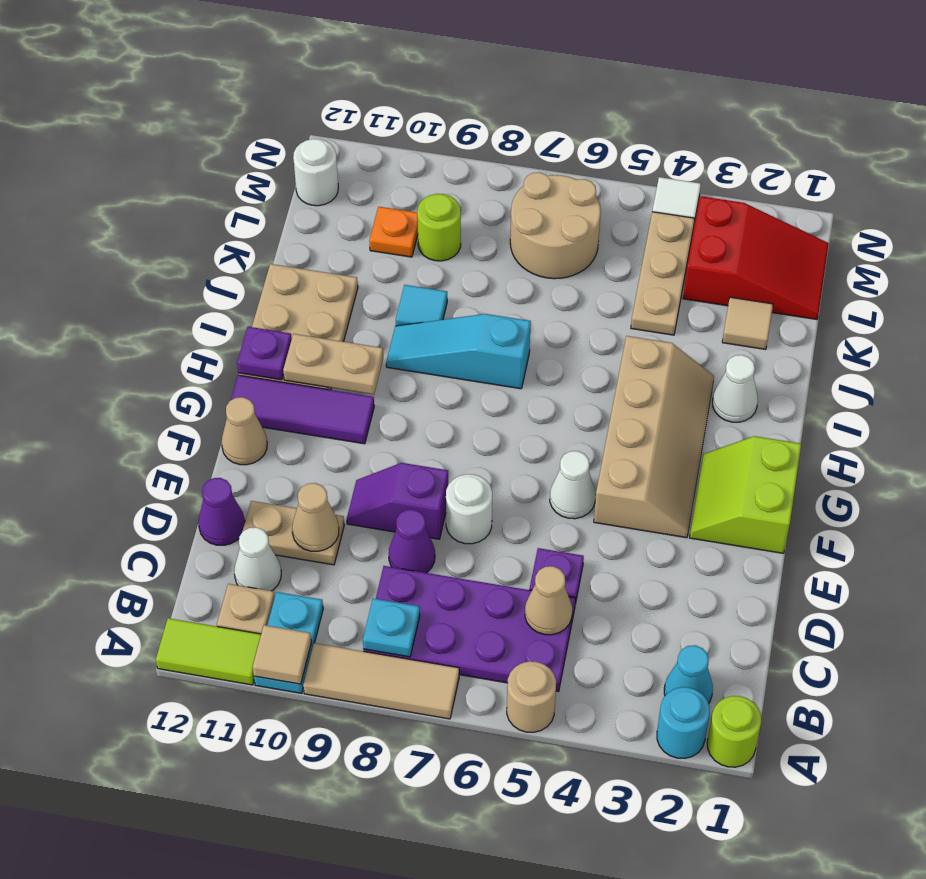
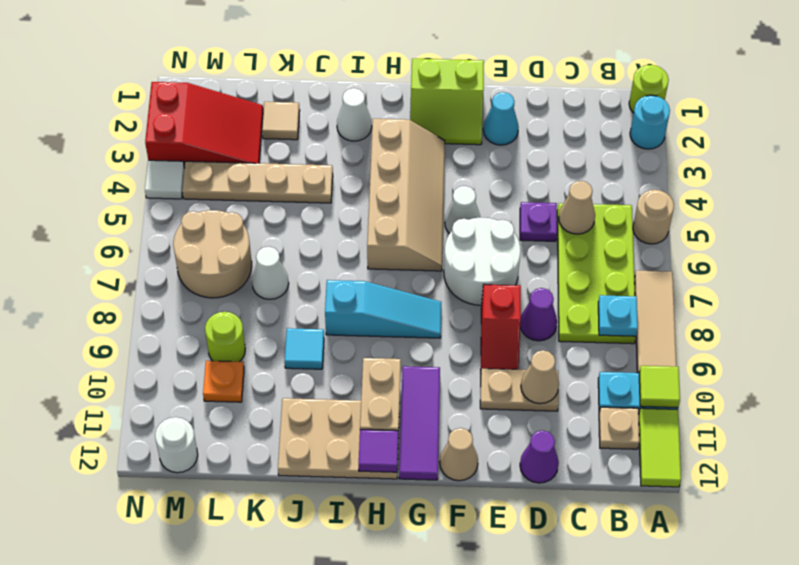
tan tile A10 level 2 -> lime tile A10 level 2
cyan cone B2 level 1 -> cyan cone E2 level 1
purple plate B5:C8 level 1 -> lime plate B5:C8 level 1
white cone C11 level 1 -> white cone K7 level 1
tan plate D10:D11 level 1 -> tan plate D10:E10 level 1
white round brick E7 level 1 -> white round brick E6:F7 level 1
purple slope E8:E9 level 1 top 8 -> red slope E8:E9 level 1 top 8
tan slope F3:I4 level 1 top 4 -> tan slope G3:H6 level 1 top H
purple plate H12 level 2 -> purple tile H12 level 2
cyan slope I7:I9 level 1 top 7 -> cyan slope G8:I8 level 1 top I
tan plate K4:M4 level 1 -> tan plate J4:M4 level 1
red slope L1:M3 level 1 top 3 -> red slope L2:N3 level 1 top N

